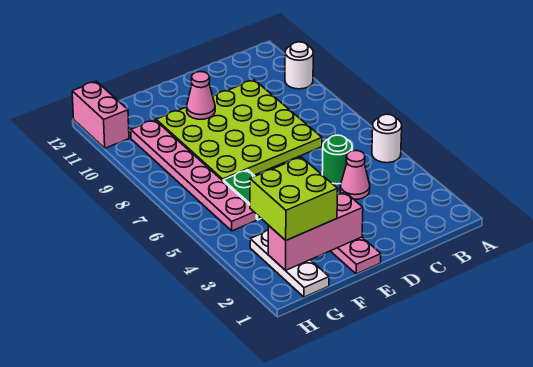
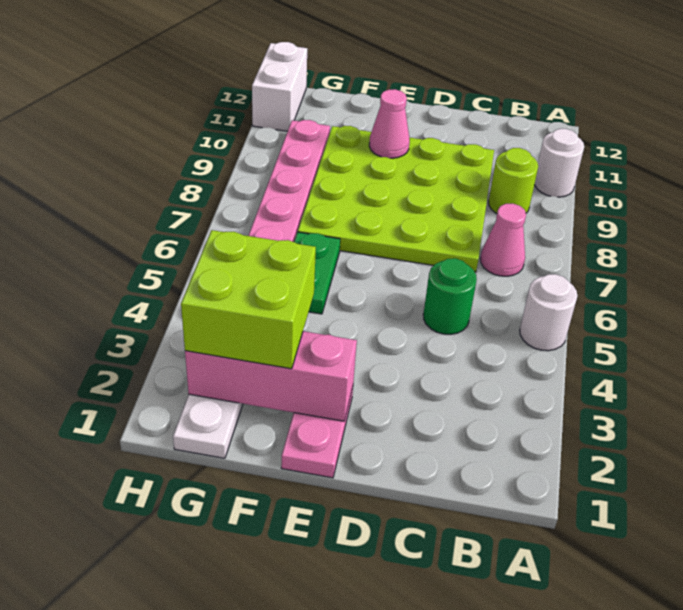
none -> lime round brick B9 level 1
pink cone C4 level 1 -> pink cone B7 level 1
pink brick H11:H12 level 1 -> white brick H11:H12 level 1

